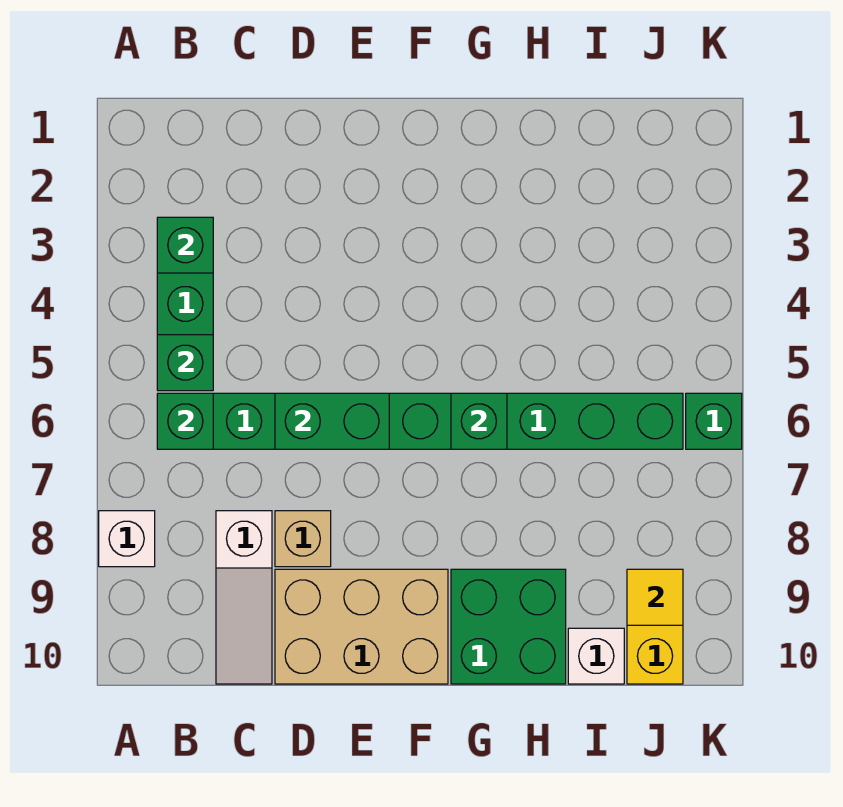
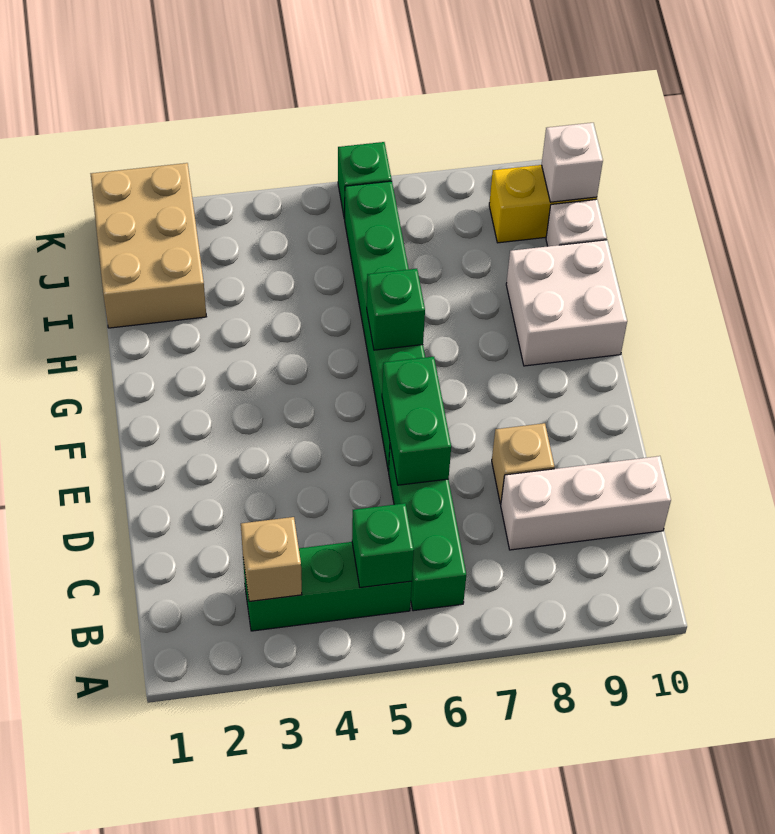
white brick A8 level 1 -> white brick J10 level 2
green brick B3 level 2 -> tan brick B3 level 2
green brick B6 level 2 -> none
white slope C8:C10 level 1 top 8 -> white brick C8:C10 level 1
tan brick D9:F10 level 1 -> tan brick I1:K2 level 1
green brick G9:H10 level 1 -> white brick G9:H10 level 1
yellow tile J9 level 2 -> none

